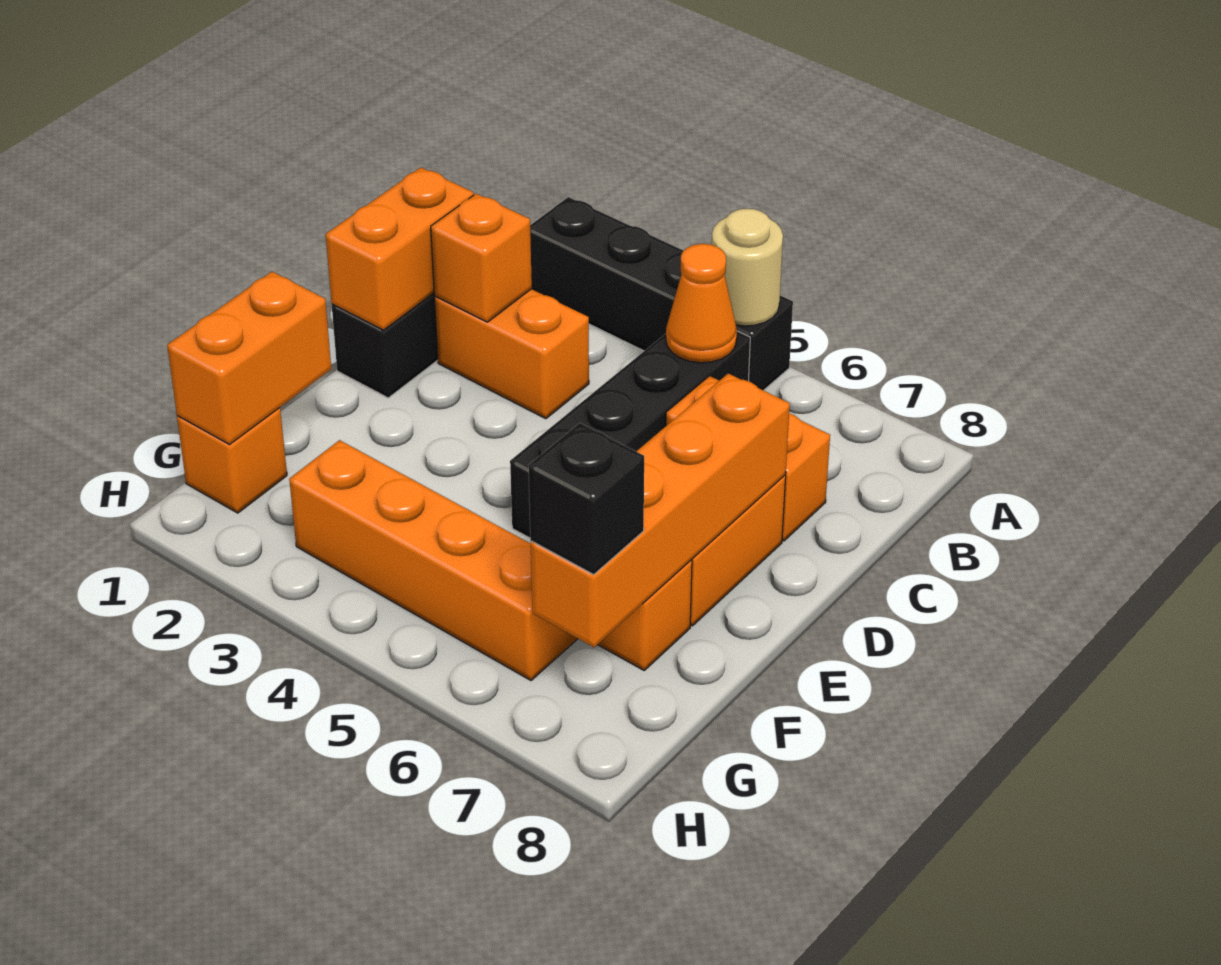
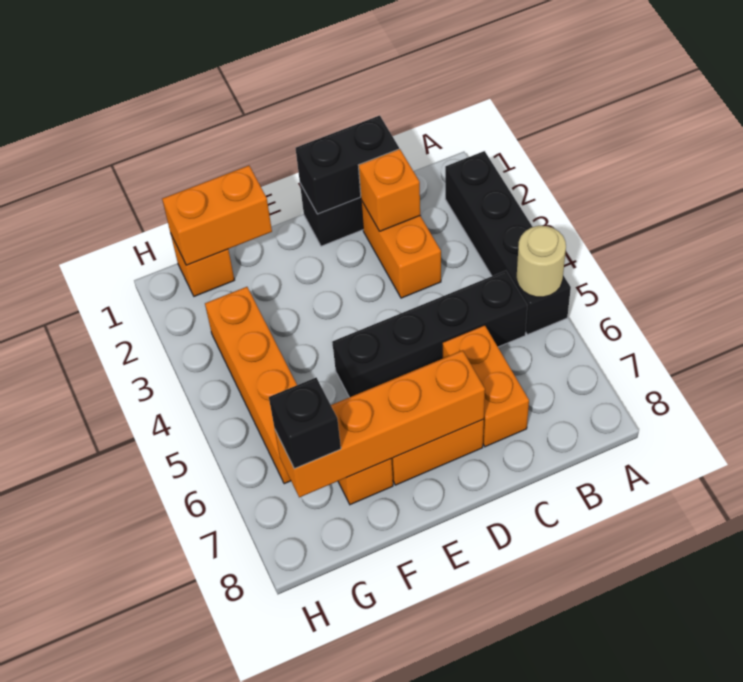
orange cone B5 level 2 -> none
orange brick C1:D1 level 2 -> black brick C1:D1 level 2

